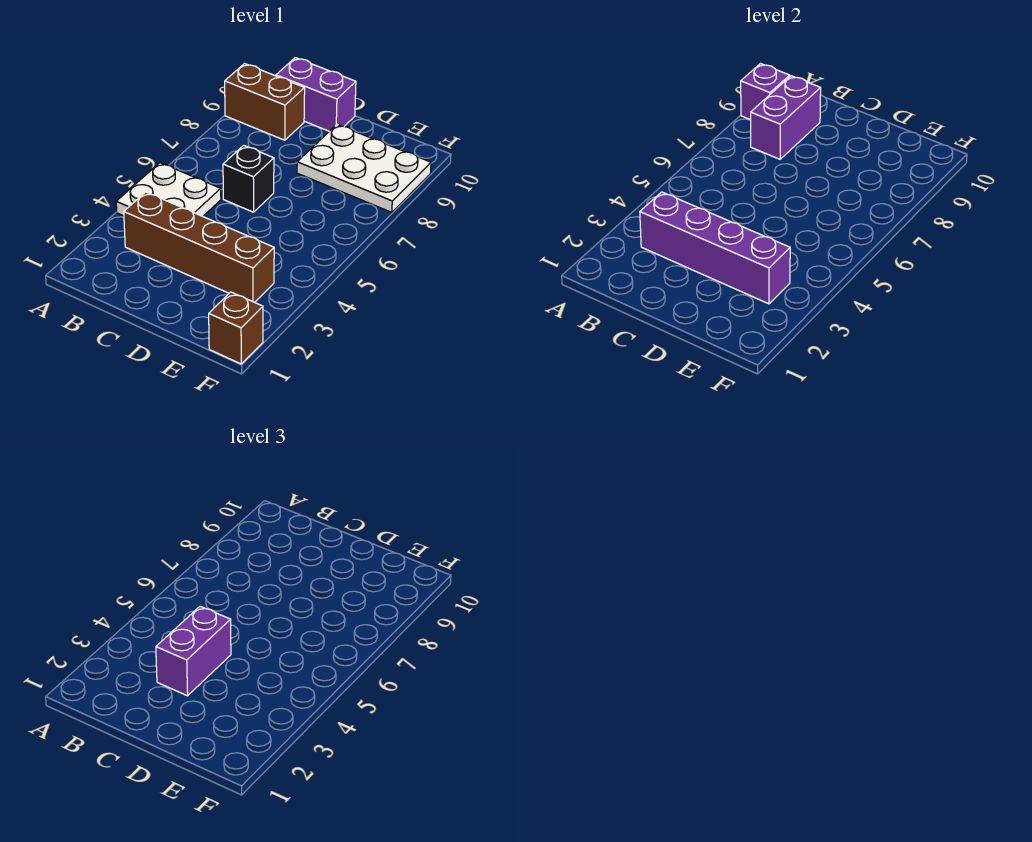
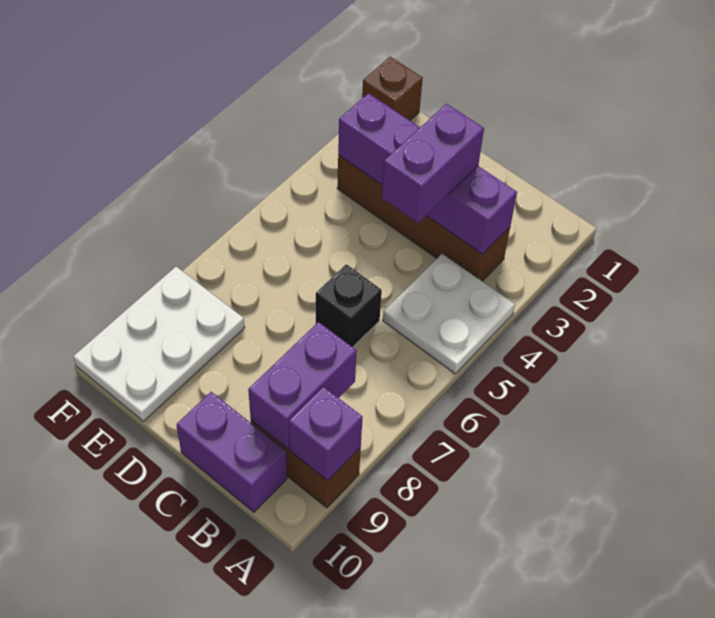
white plate D8:F9 level 1 -> white plate E8:F10 level 1

